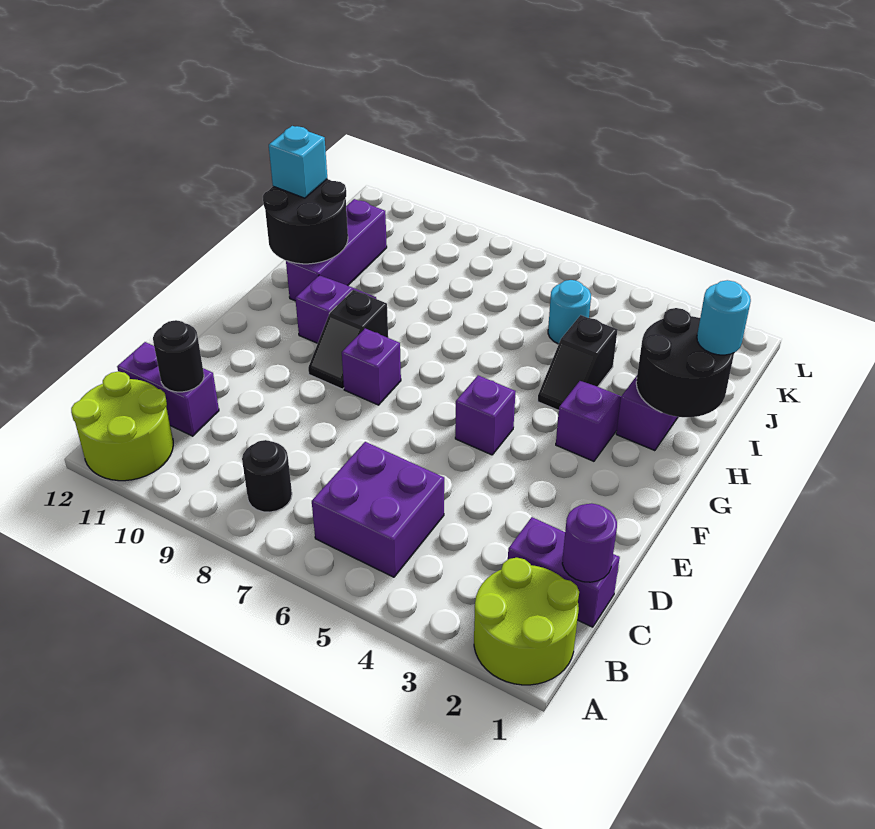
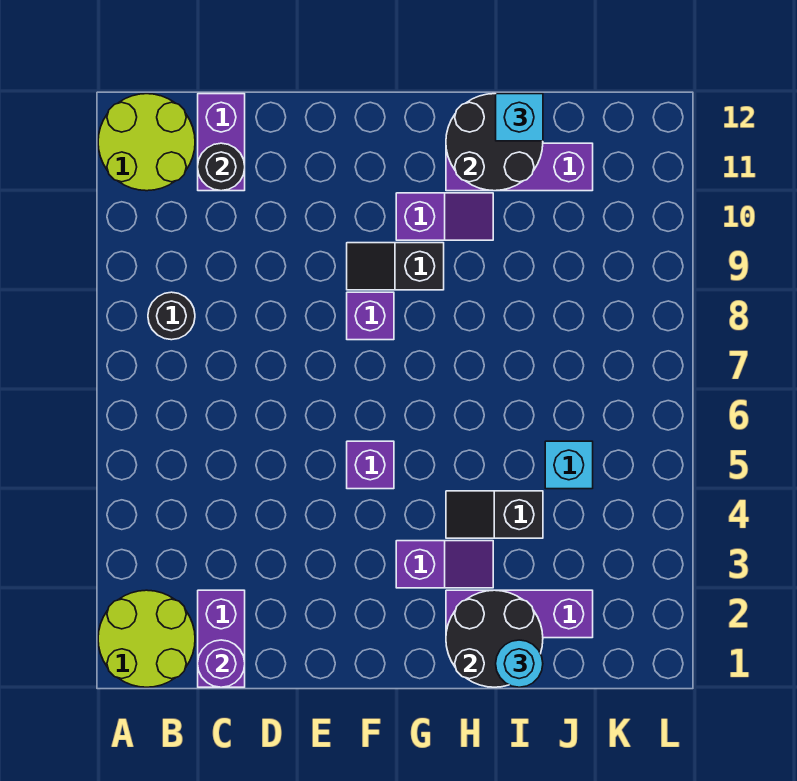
purple brick B5:C6 level 1 -> none
cyan round brick J5 level 1 -> cyan brick J5 level 1

